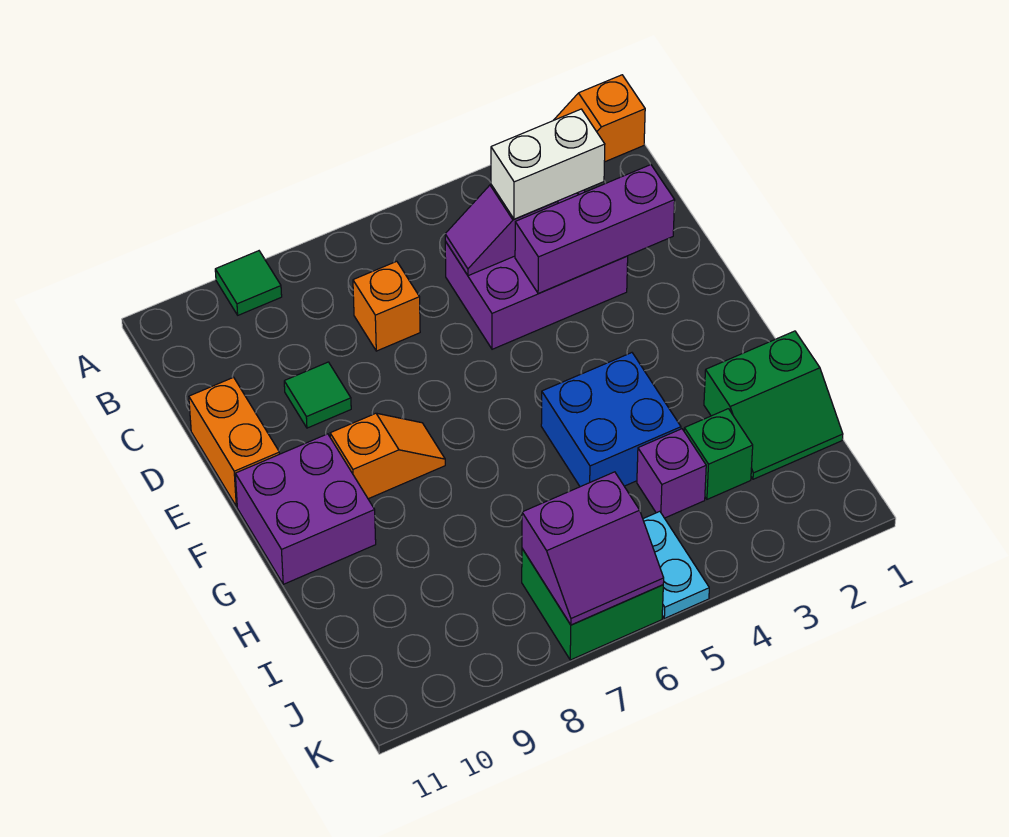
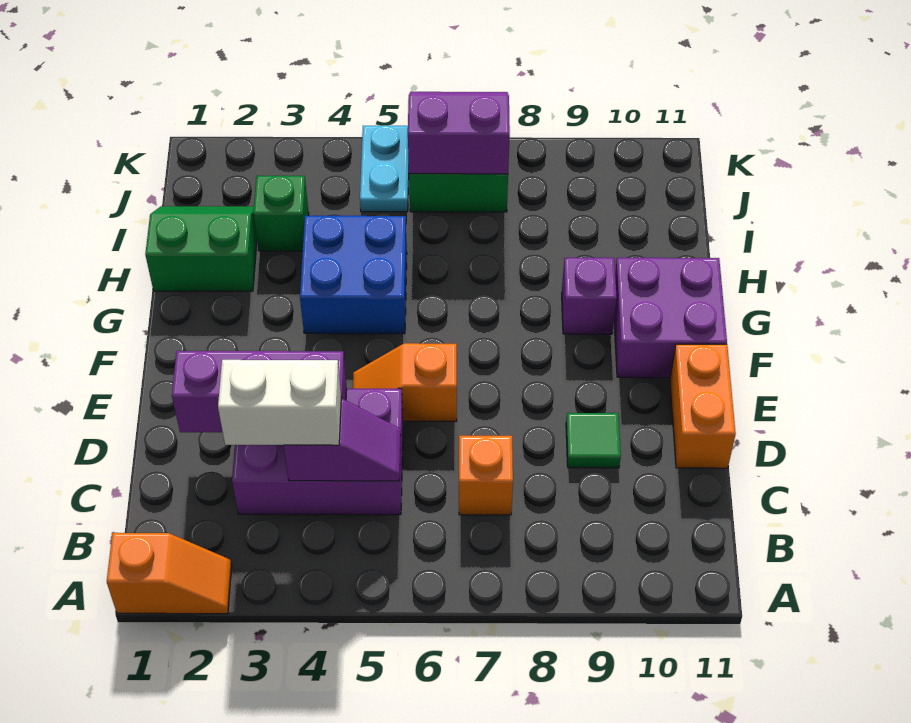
green tile A9 level 1 -> none
orange slope F8:F9 level 1 top 9 -> orange slope E5:E6 level 1 top 6
purple brick I4 level 1 -> purple brick G9 level 1

